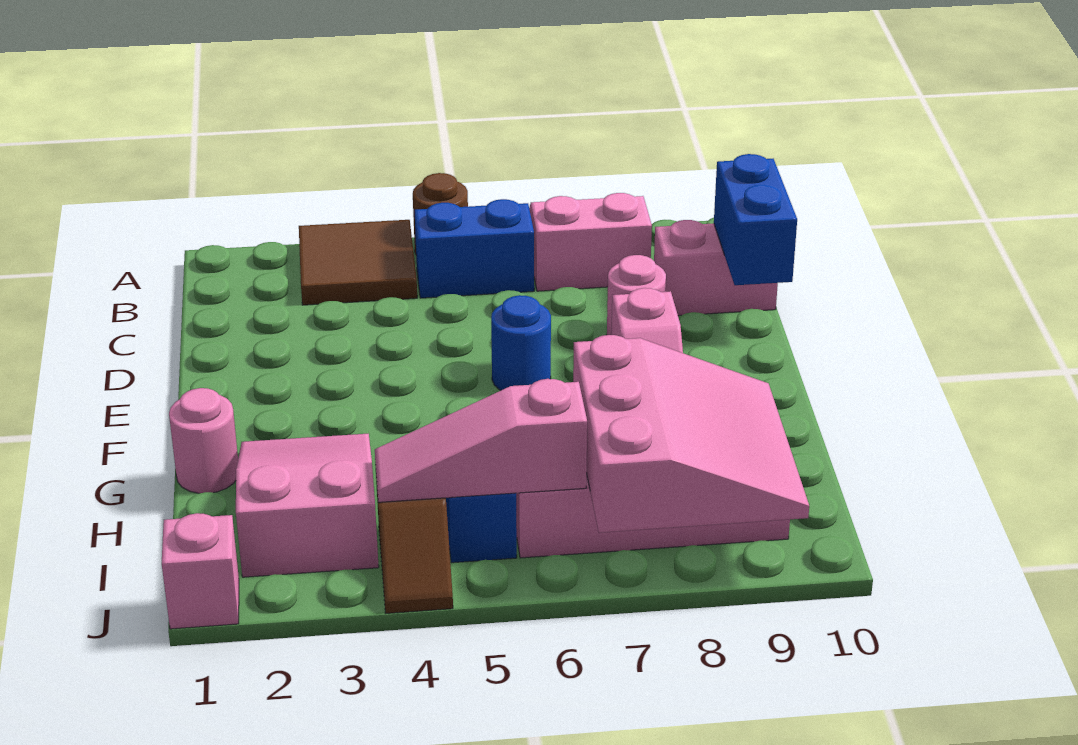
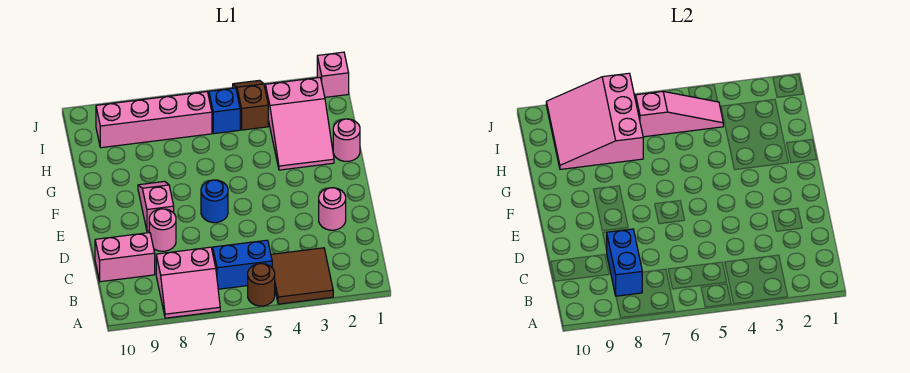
blue brick C10:D10 level 2 -> blue brick B8:C8 level 2
none -> pink round brick D2 level 1

